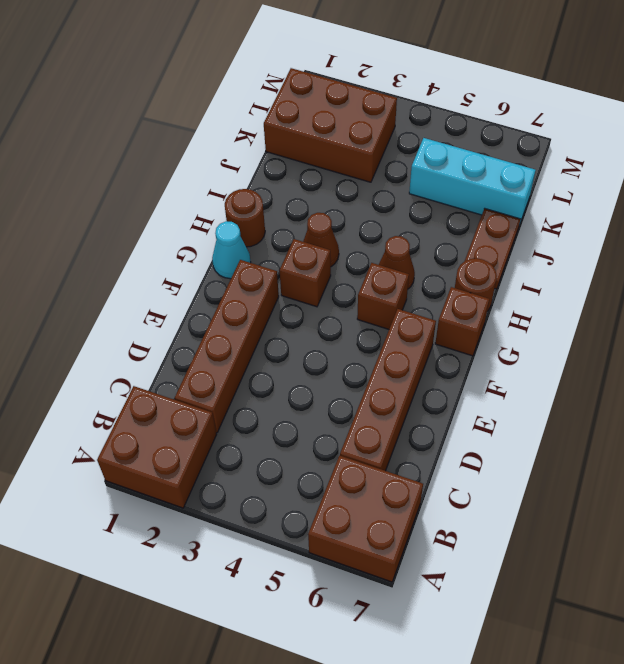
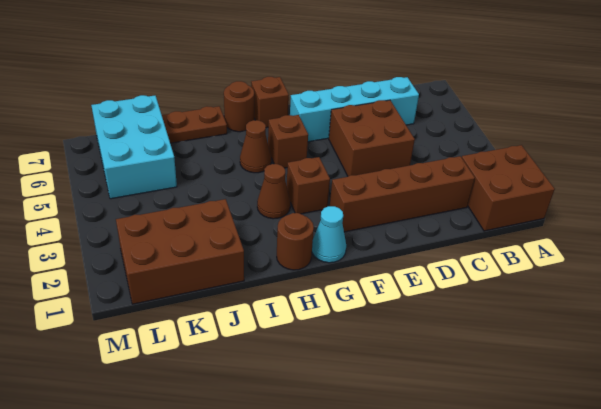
brown brick A6:B7 level 1 -> brown brick D4:E5 level 1
brown brick C6:F6 level 1 -> cyan brick C6:F6 level 1
brown brick K1:L3 level 1 -> brown brick J1:L2 level 1
cyan brick K5:K7 level 1 -> cyan brick K5:L7 level 1

